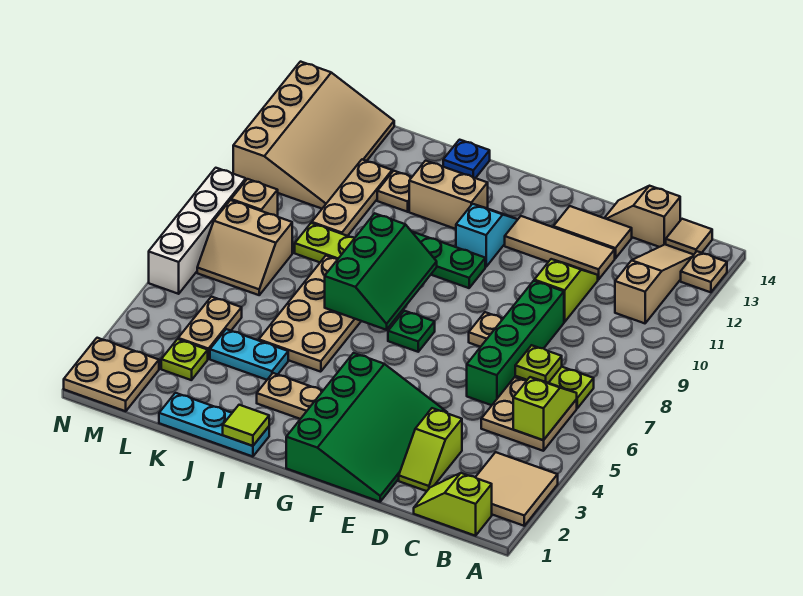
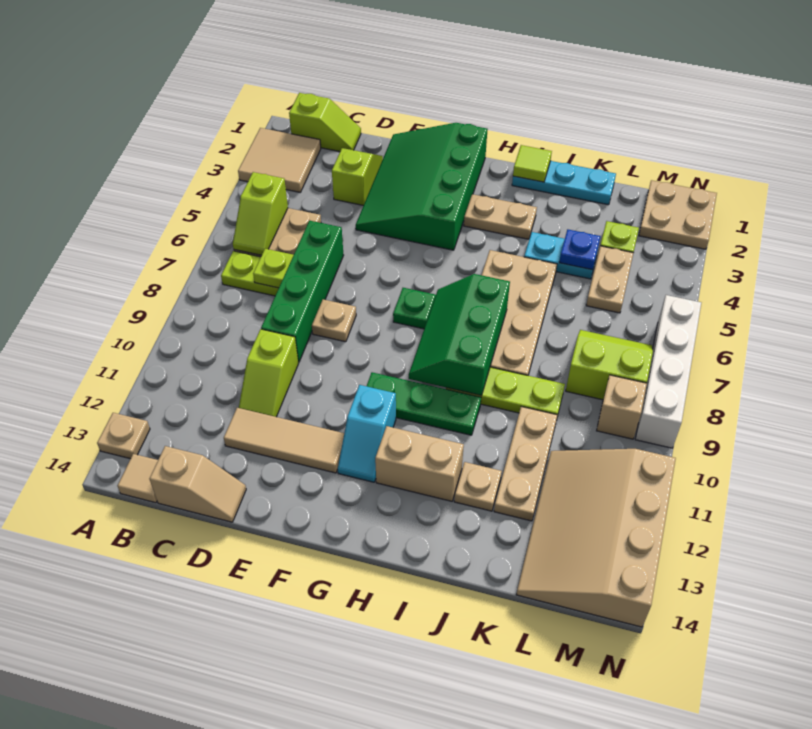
tan slope B11:B13 level 1 top 11 -> none
tan tile D13:E13 level 1 -> none
blue plate I14 level 1 -> blue plate K4 level 2
tan slope L7:M8 level 1 top 8 -> lime slope L7:M8 level 1 top 8

